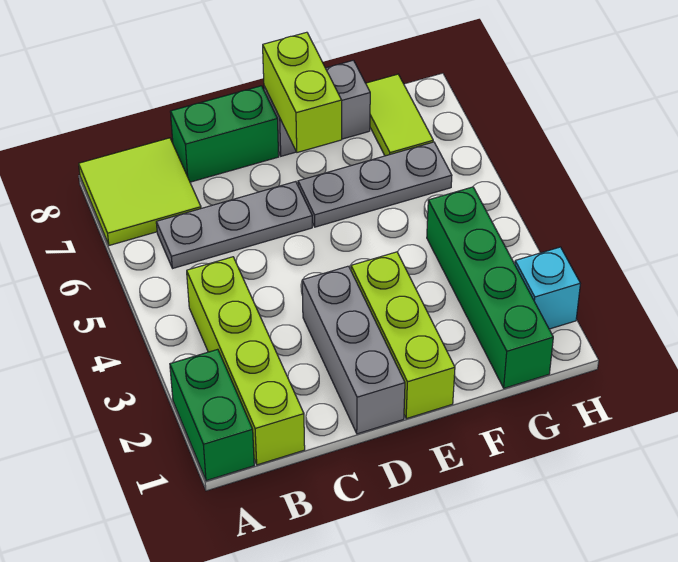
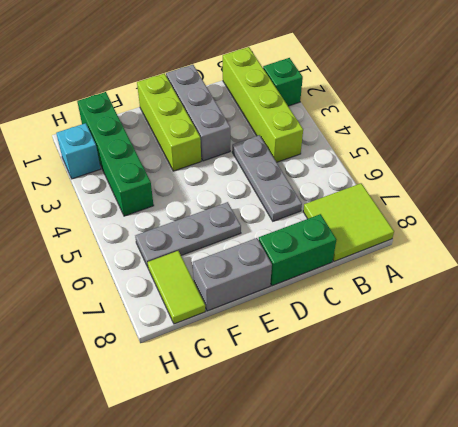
green brick A1:A2 level 1 -> green brick A2 level 1
grey plate B6:D6 level 1 -> grey plate C4:C6 level 1
lime brick E7:E8 level 2 -> none

